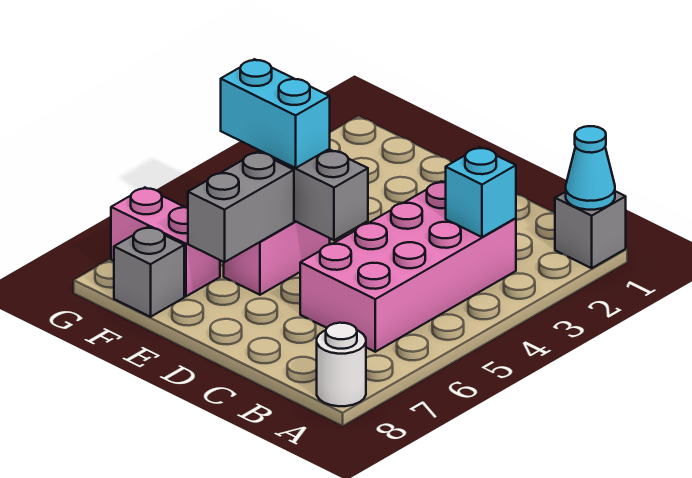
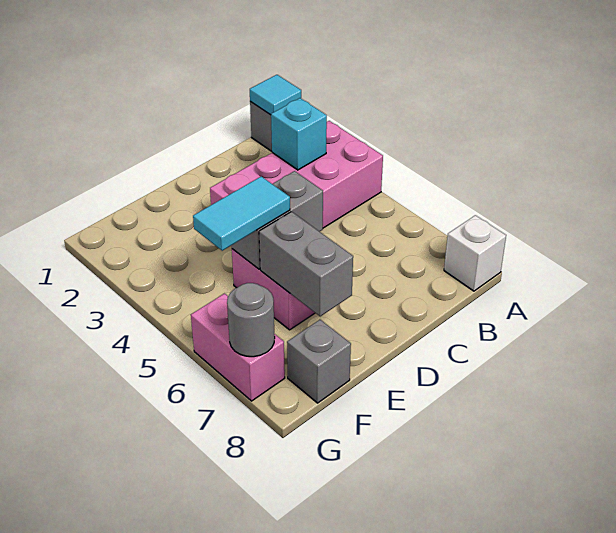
cyan cone A1 level 2 -> cyan tile A1 level 2
white round brick A8 level 1 -> white brick A8 level 1
pink brick B3:C6 level 1 -> pink brick A3:D4 level 1
cyan brick E5:F5 level 3 -> cyan tile E5:F5 level 3
pink brick F7:G7 level 1 -> pink brick G6:G7 level 1
none -> grey round brick G7 level 2

